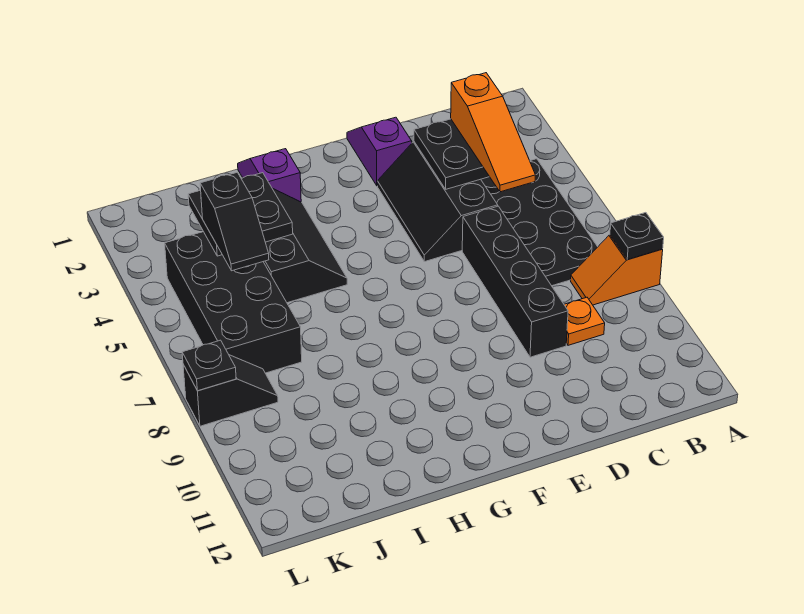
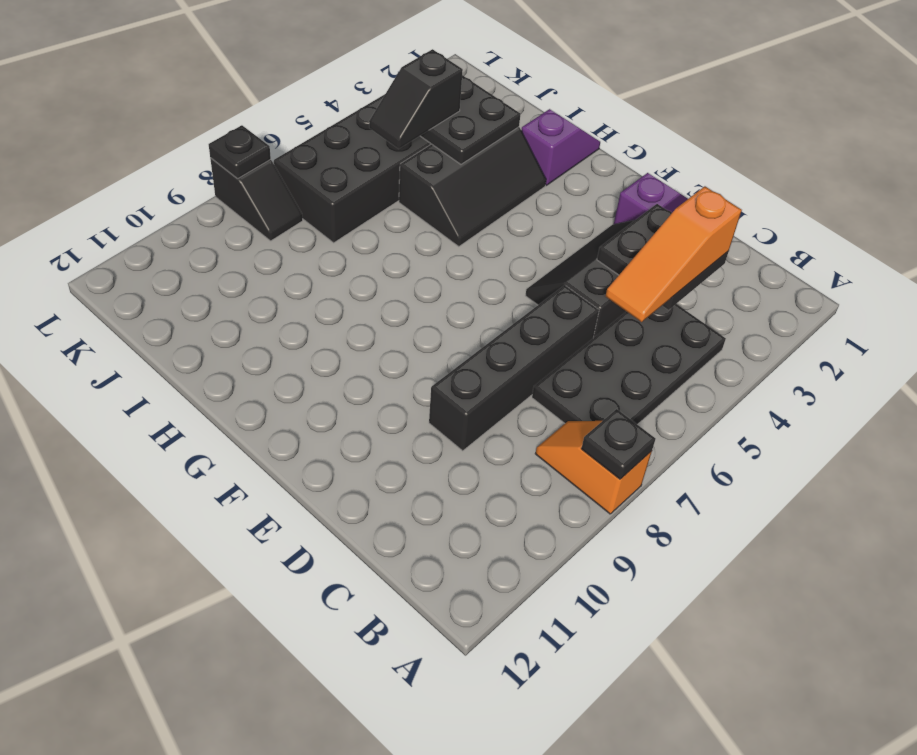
orange plate C9 level 1 -> none

